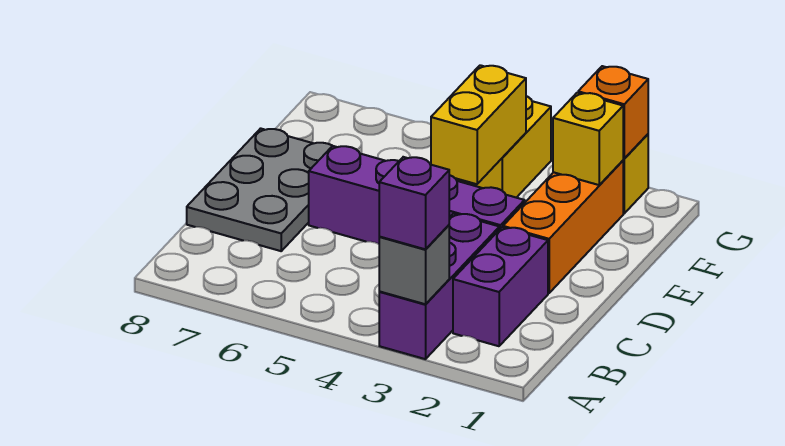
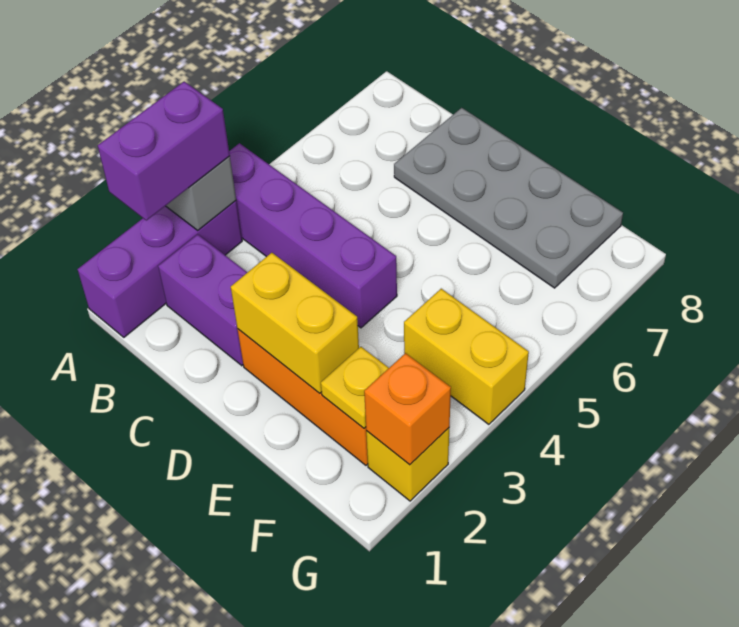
purple brick A3:C3 level 1 -> purple brick A1:A3 level 1
purple brick A3 level 3 -> purple brick A2:A3 level 3
grey plate C7:E8 level 1 -> grey plate C7:F8 level 1
purple brick D3:D6 level 1 -> purple brick A4:D4 level 1
yellow brick E4:F4 level 2 -> yellow brick D2:E2 level 2
yellow brick F2 level 2 -> yellow plate F2 level 2

